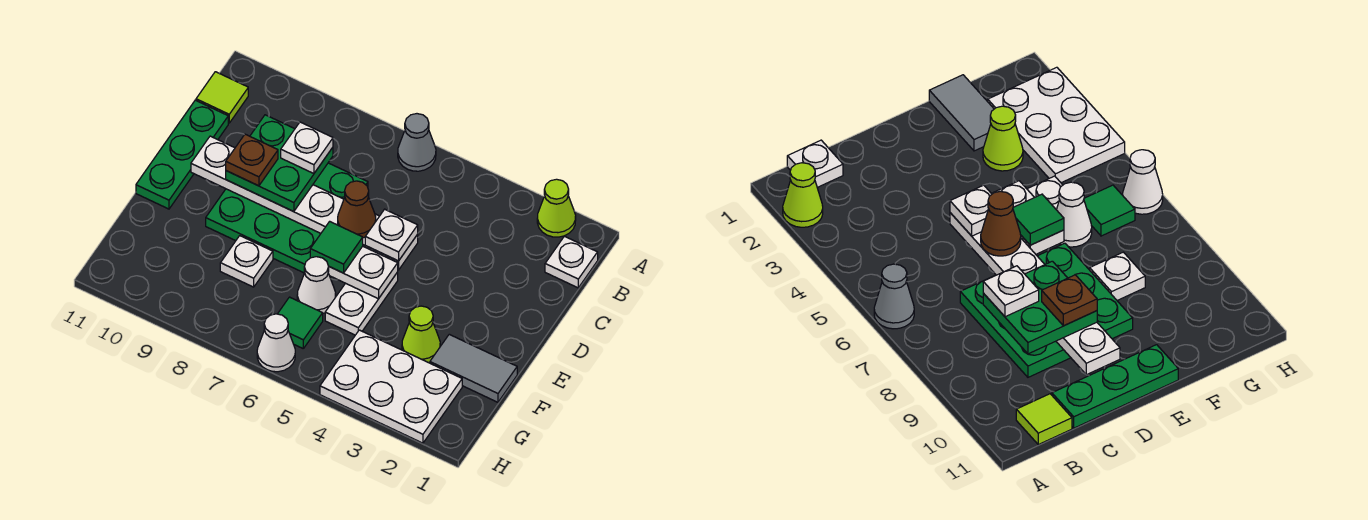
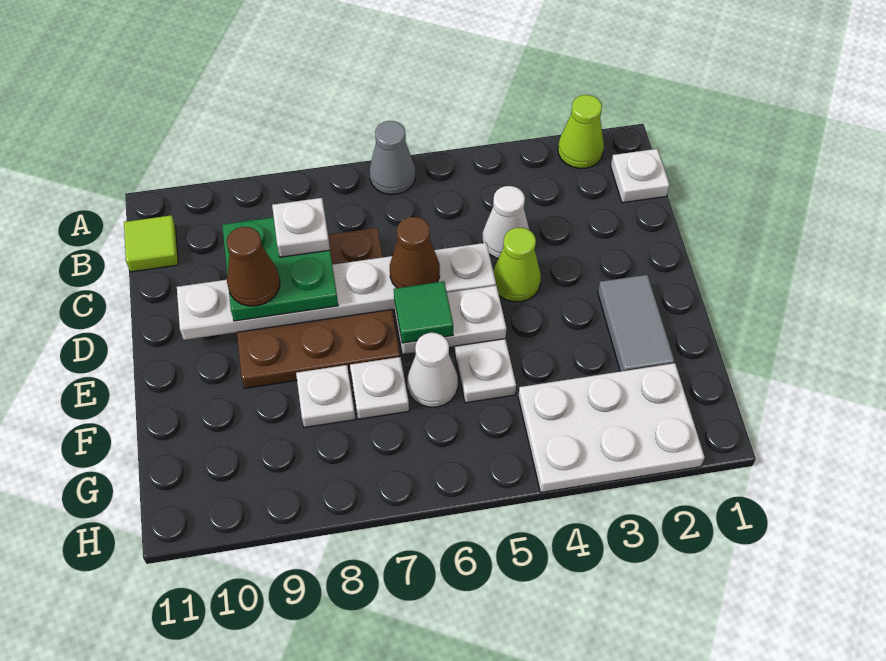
green plate C7:E9 level 1 -> brown plate C7:E9 level 1
green plate C11:E11 level 1 -> none
white plate D5 level 3 -> white plate F7 level 1
brown plate D9 level 4 -> brown cone D9 level 4
grey tile F1:F2 level 1 -> grey tile E2:F2 level 1
lime cone F3 level 1 -> lime cone D4 level 1
green tile G6 level 1 -> none
white cone H6 level 1 -> white cone C4 level 1

